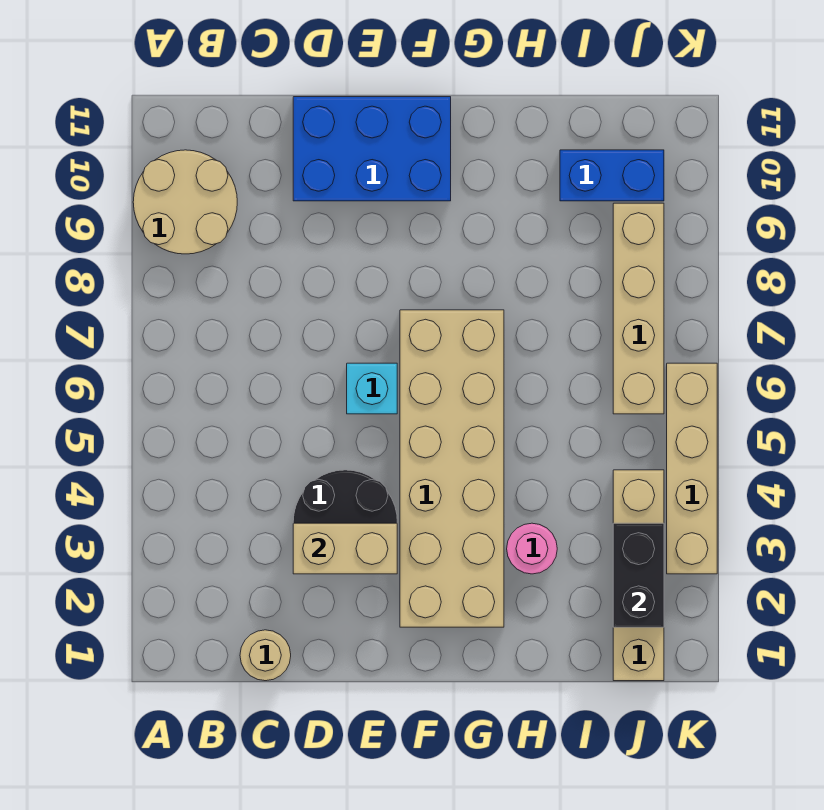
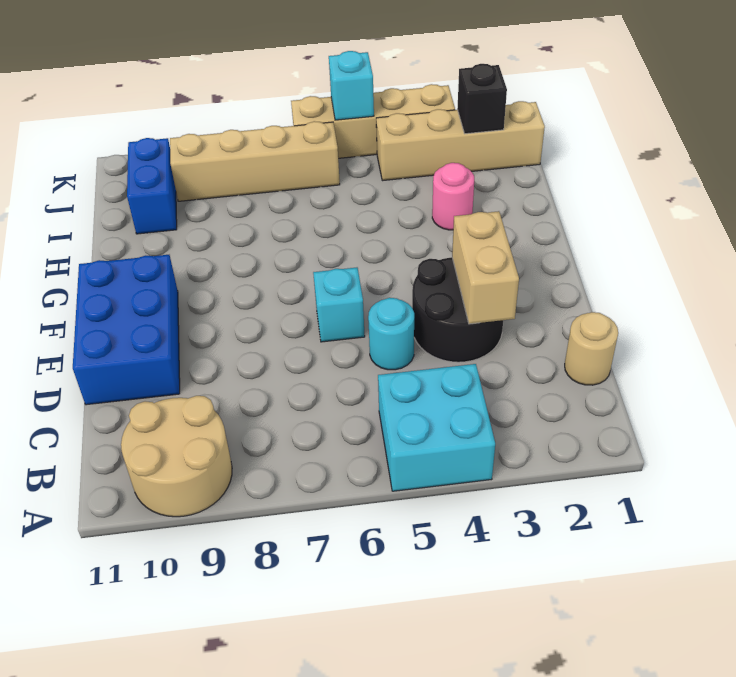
none -> cyan brick A4:B5 level 1
none -> cyan round brick D5 level 1
tan brick F2:G7 level 1 -> none
black brick J2:J3 level 2 -> black brick J2 level 2
none -> cyan brick K5 level 2

